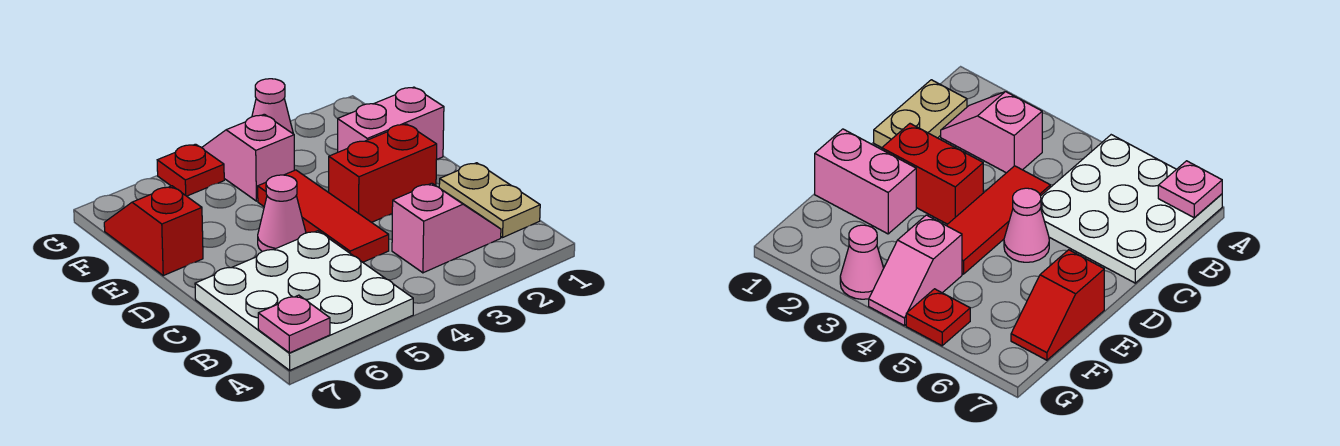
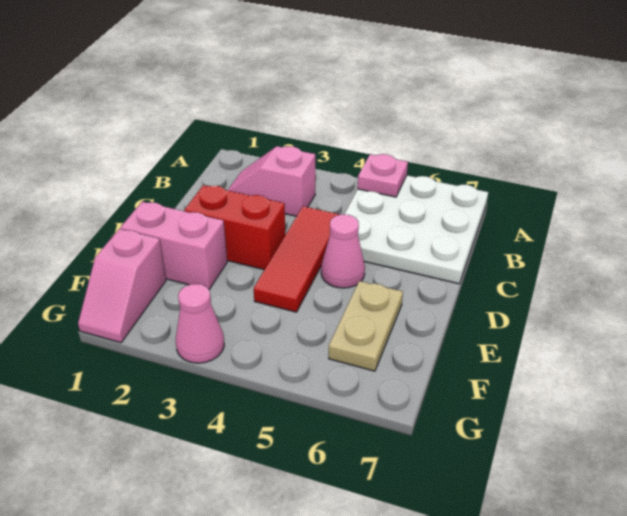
pink plate A7 level 2 -> pink plate A5 level 2
tan plate B1:C1 level 1 -> tan plate E6:F6 level 1
red slope E7:F7 level 1 top E -> none
pink slope F4:G4 level 1 top F -> pink slope F1:G1 level 1 top F
red plate G5 level 1 -> none

